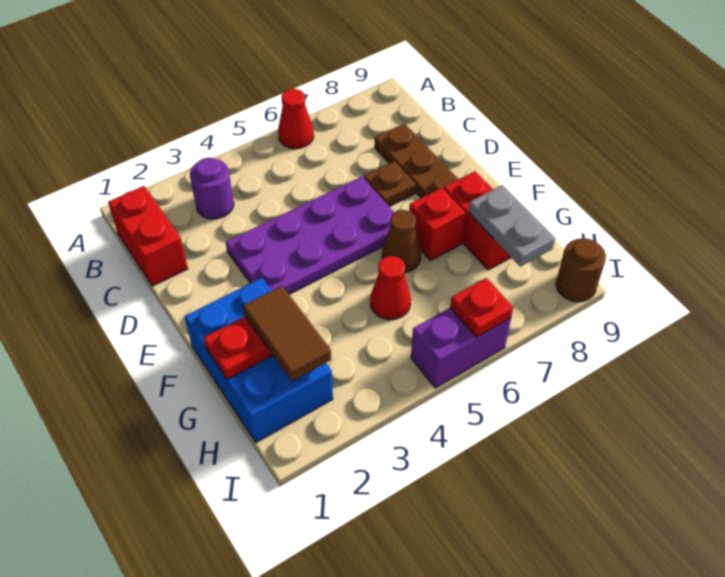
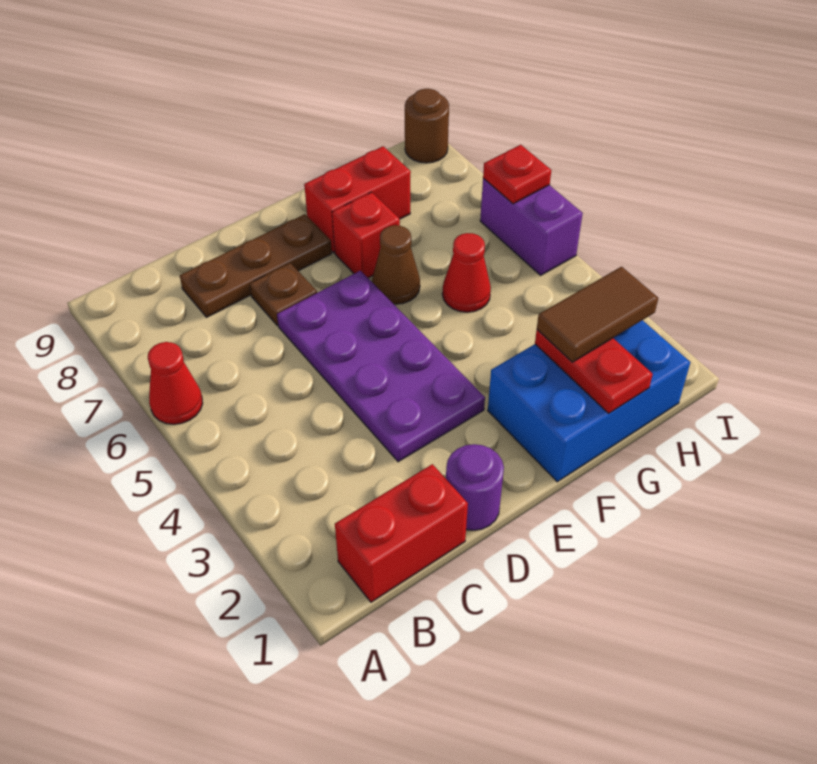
purple round brick B3 level 1 -> purple round brick D1 level 1
grey plate G8:H8 level 2 -> none

